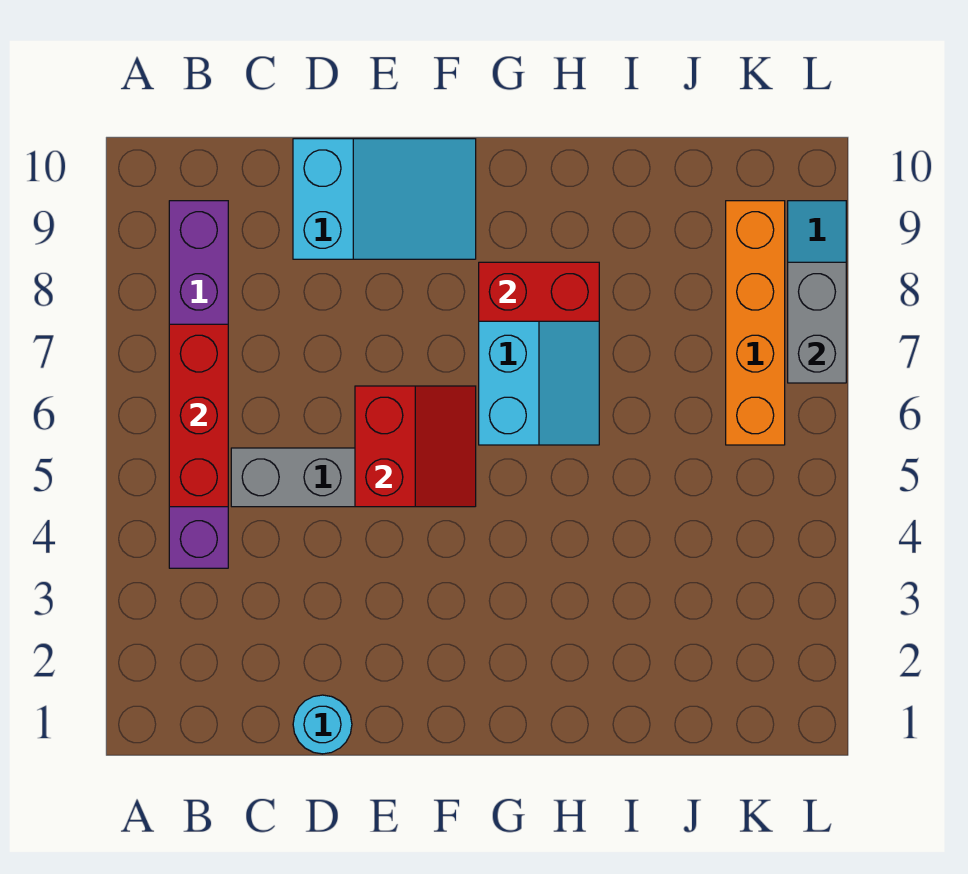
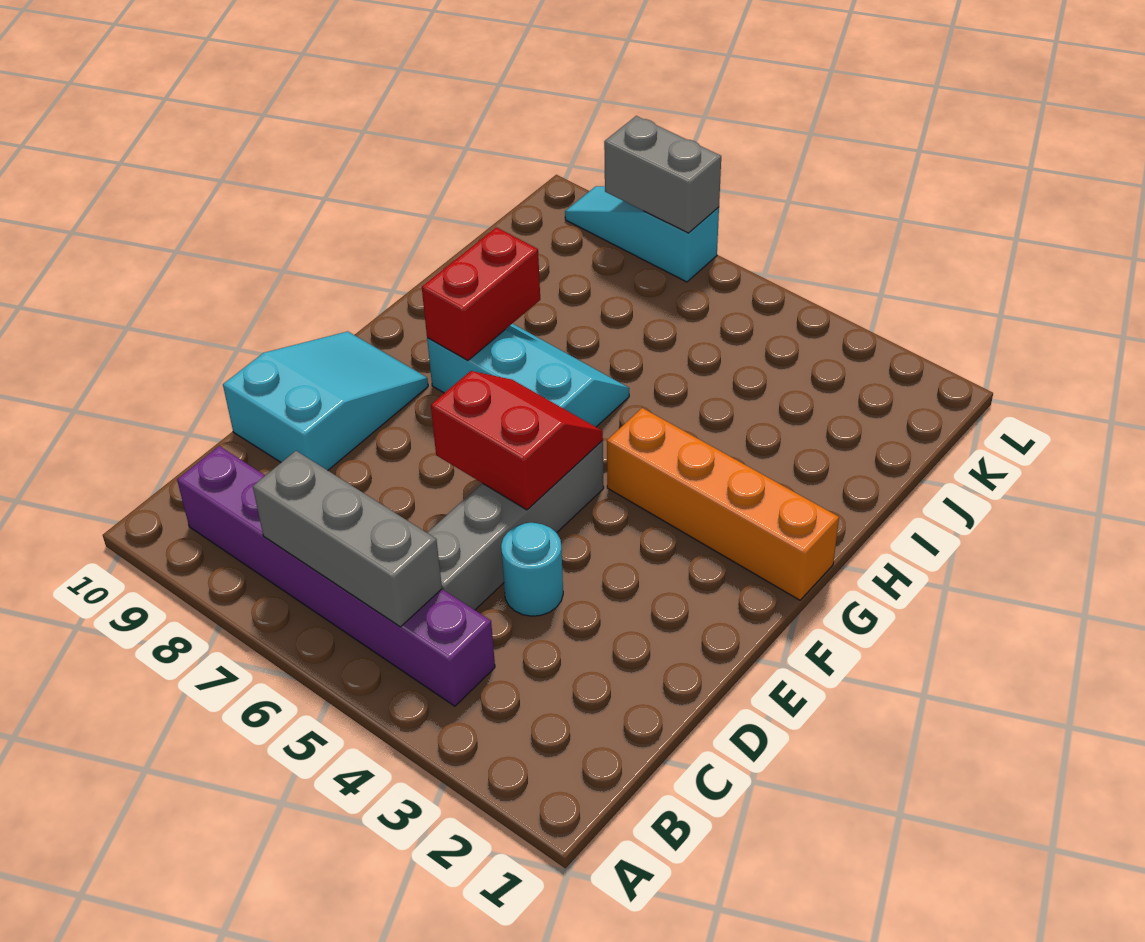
red brick B5:B7 level 2 -> grey brick B5:B7 level 2
cyan round brick D1 level 1 -> cyan round brick D4 level 1
orange brick K6:K9 level 1 -> orange brick G1:G4 level 1

